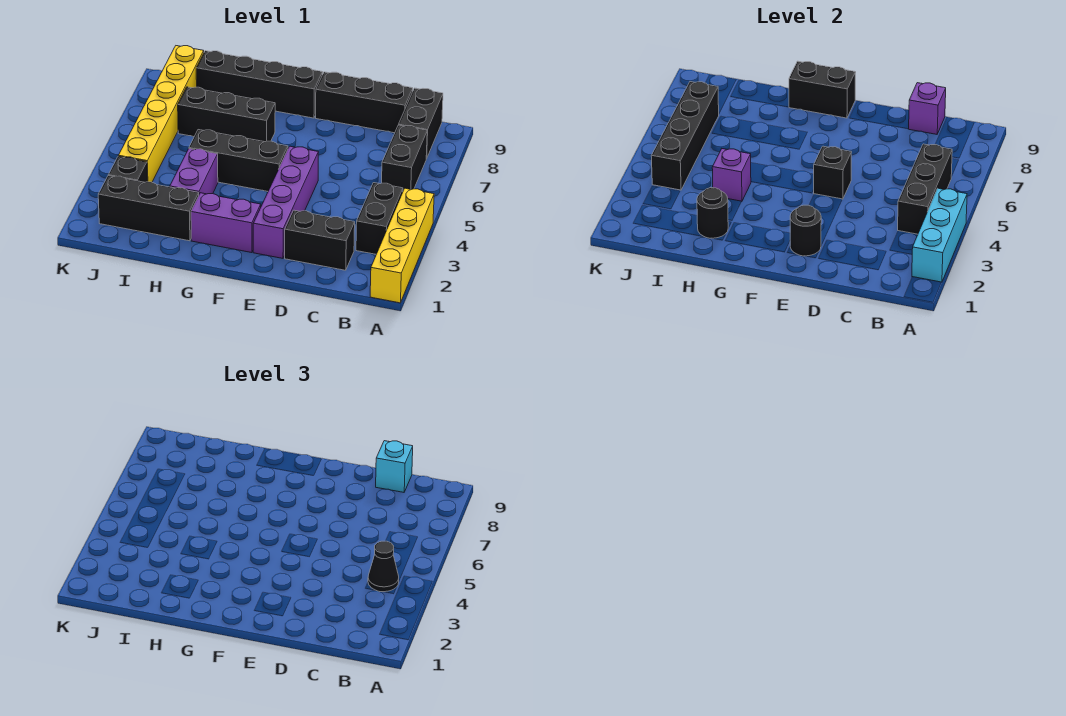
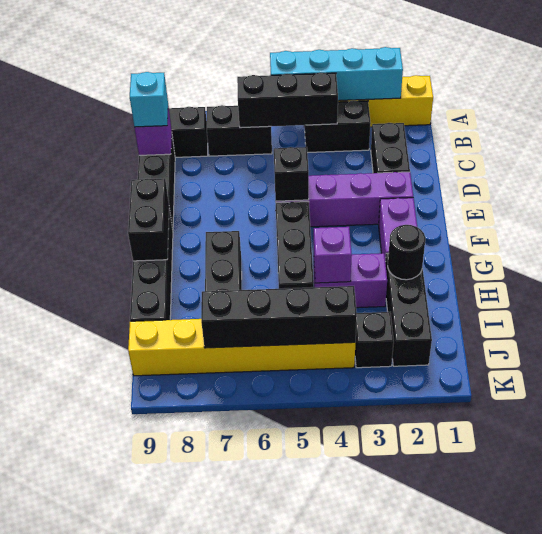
cyan brick A2:A4 level 2 -> cyan brick A2:A5 level 2
black cone B4 level 3 -> none
black round brick E2 level 2 -> none

